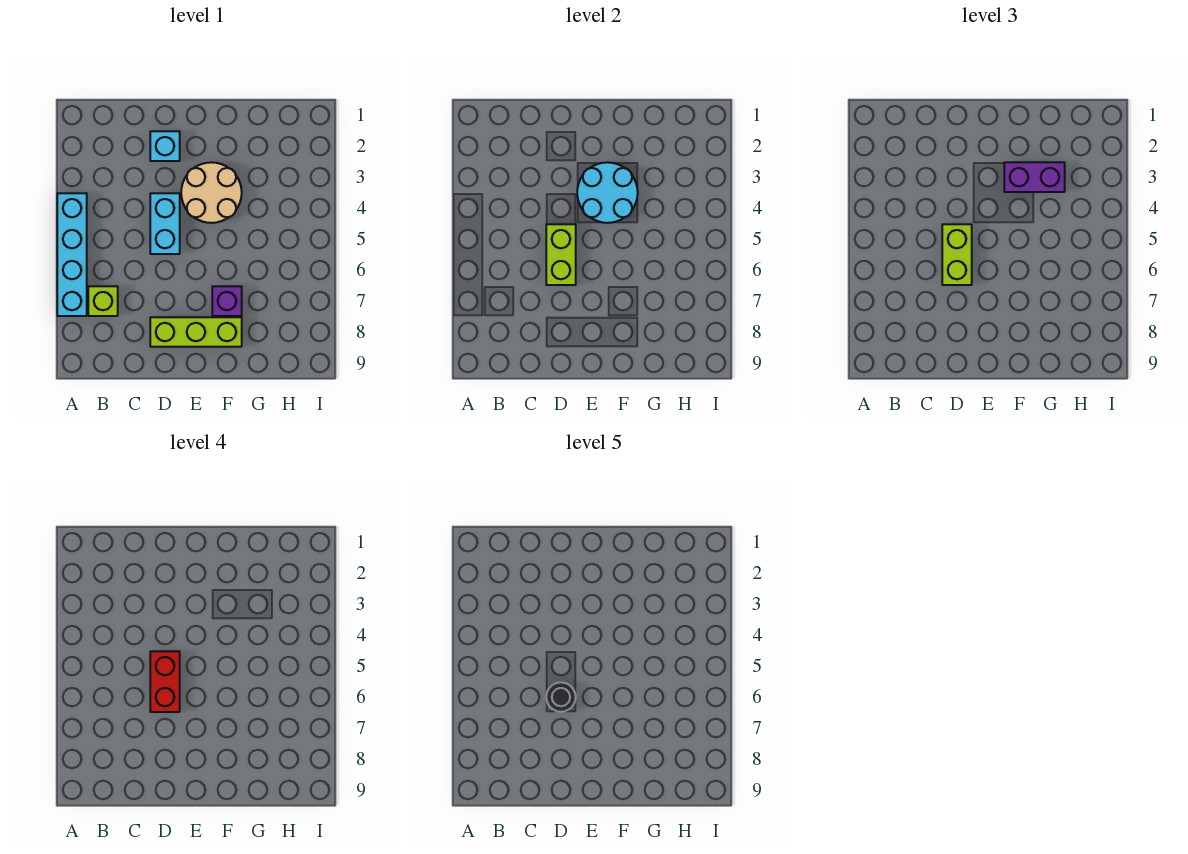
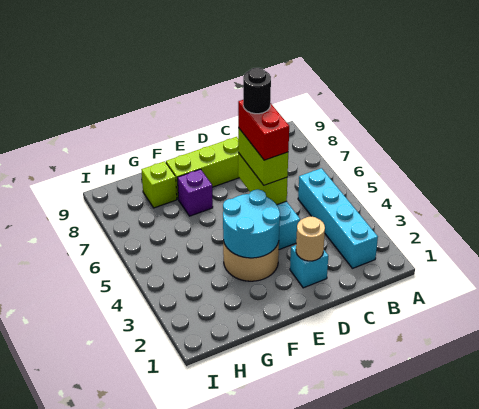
cyan brick A4:A7 level 1 -> cyan brick B2:B5 level 1
lime brick B7 level 1 -> lime brick G8 level 1
none -> tan round brick D2 level 2
purple brick F3:G3 level 3 -> none

